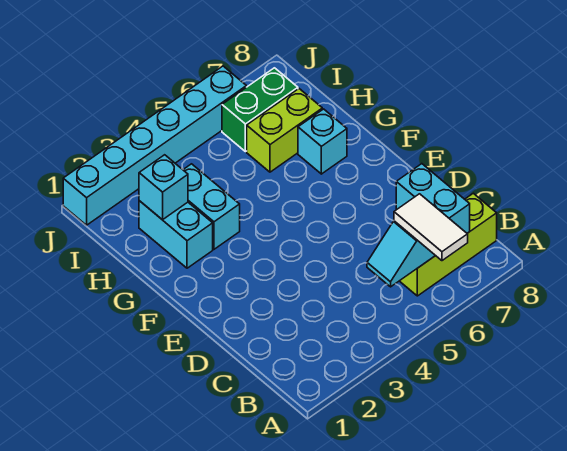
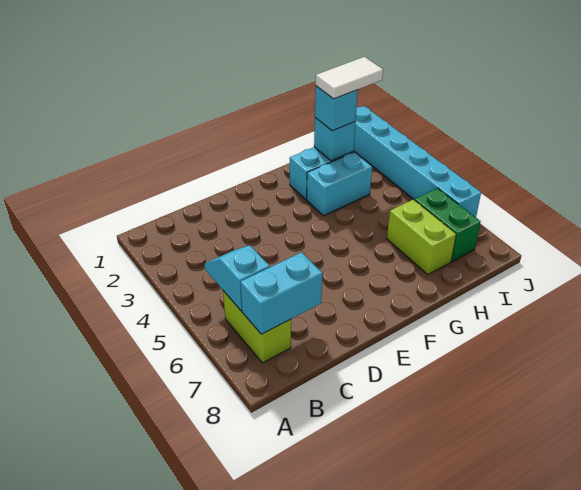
white tile A6:B6 level 3 -> white tile H2:I2 level 4
lime brick B6:B8 level 1 -> lime brick B6:B7 level 1
cyan brick G7 level 1 -> cyan brick H2 level 3

